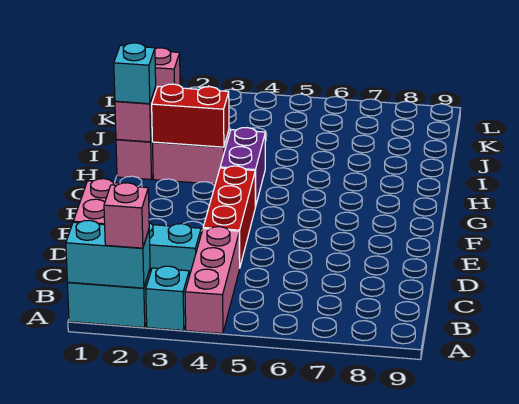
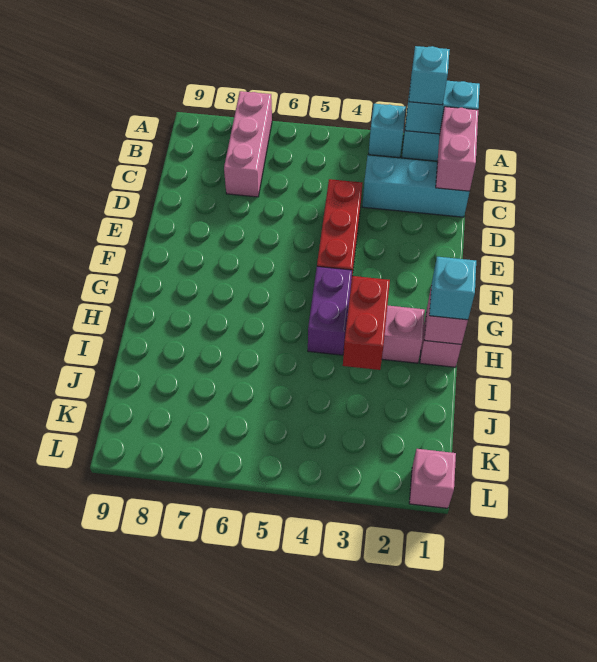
pink brick A2 level 3 -> cyan brick A2 level 3
pink brick A4:C4 level 1 -> pink brick A7:C7 level 1
red brick H2:H3 level 2 -> red brick H3:I3 level 2

